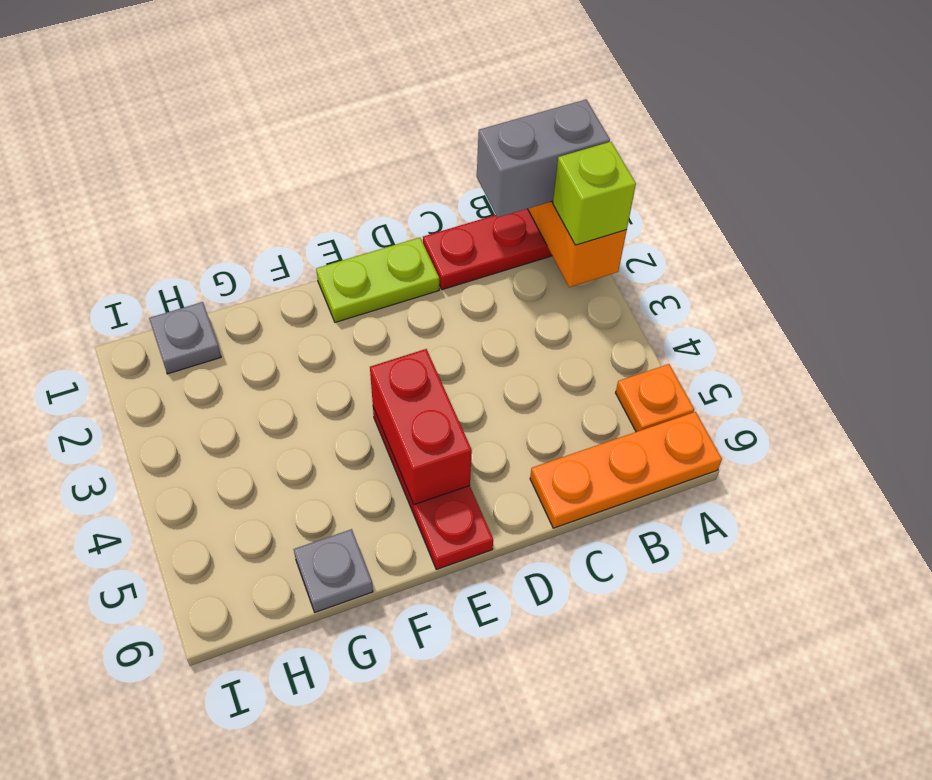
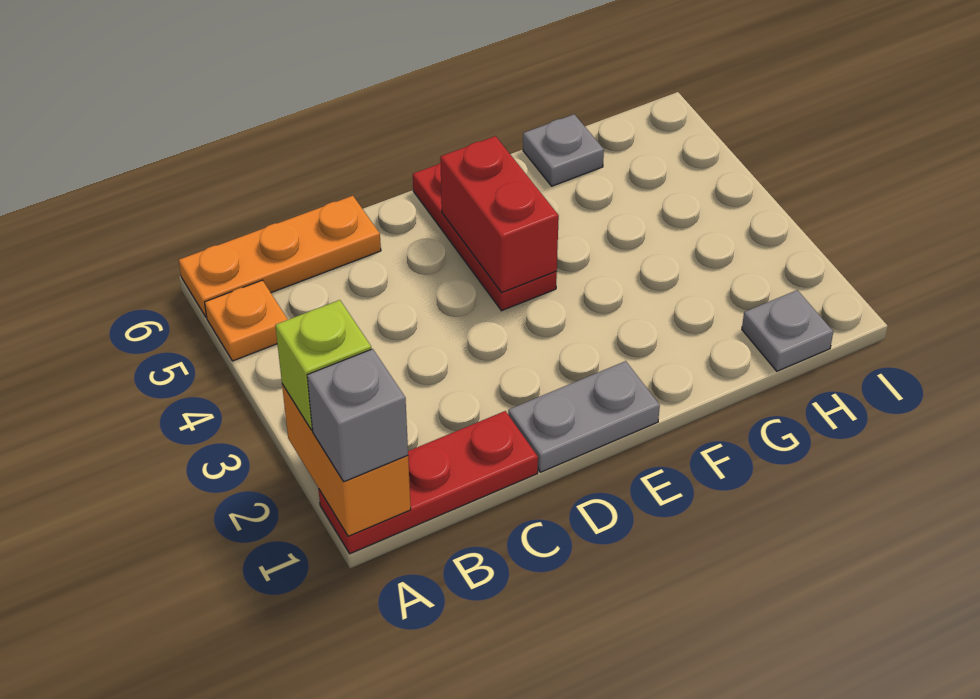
grey brick A1:B1 level 3 -> grey brick A1 level 3
lime plate D1:E1 level 1 -> grey plate D1:E1 level 1

